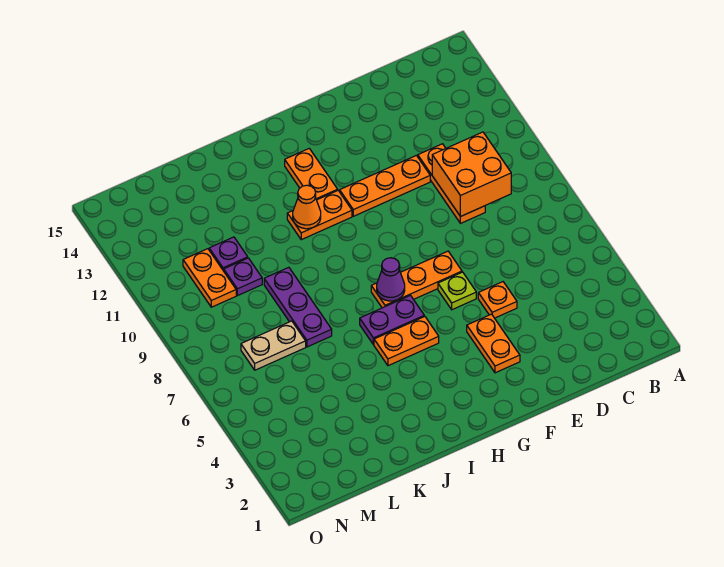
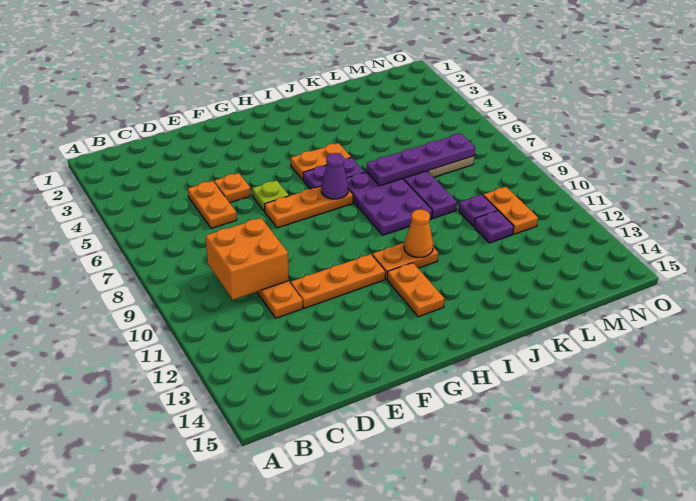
orange plate F3:F4 level 1 -> orange plate D5:D6 level 1
none -> purple plate I7:J9 level 1
none -> purple plate J7:M7 level 2

